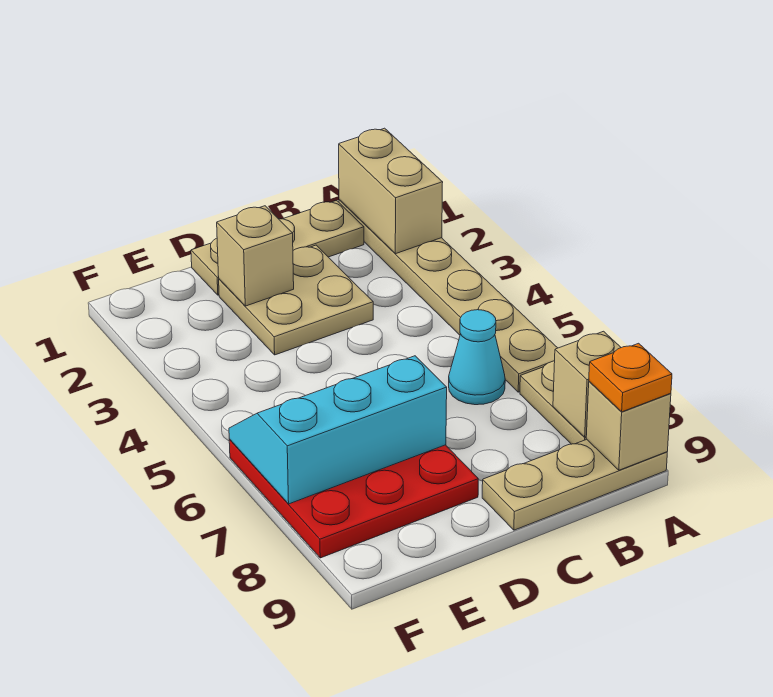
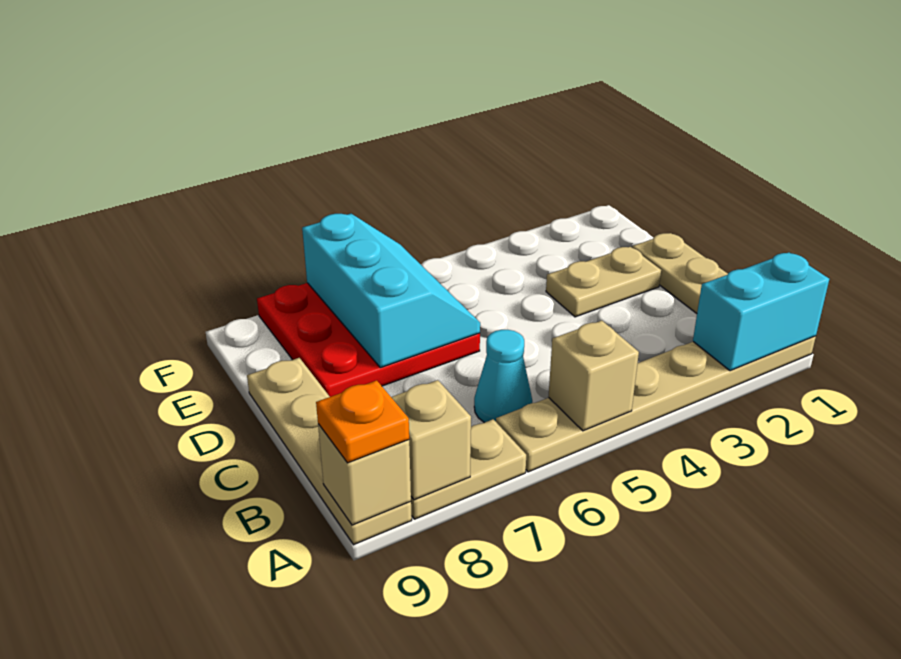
tan brick A1:A2 level 2 -> cyan brick A1:A2 level 2
tan plate A9:C9 level 1 -> tan plate A9:D9 level 1
tan plate C2:D3 level 1 -> tan plate D2:D3 level 1
tan brick D2 level 2 -> tan brick A5 level 2

